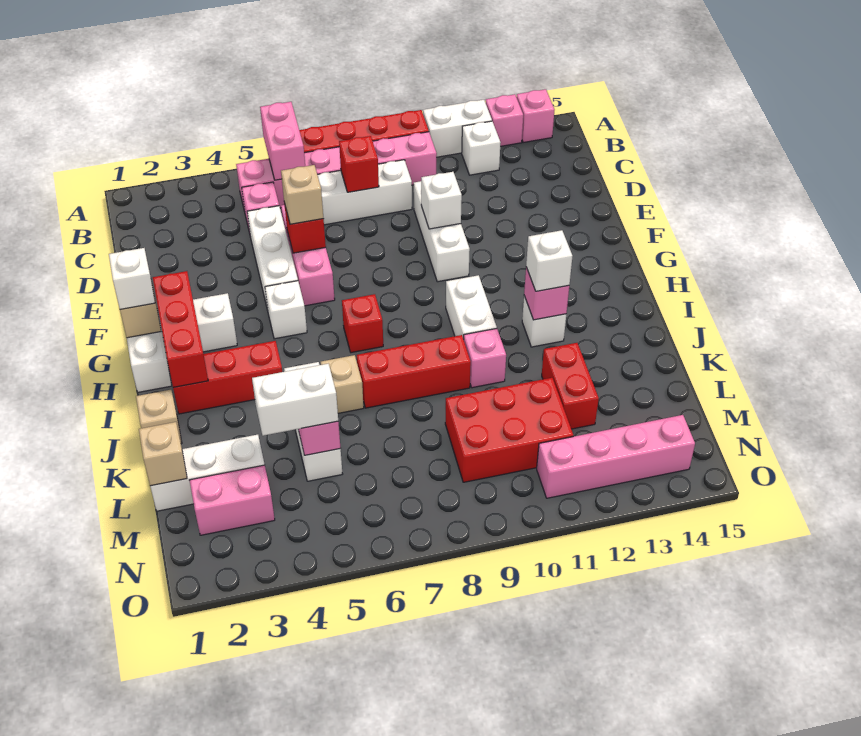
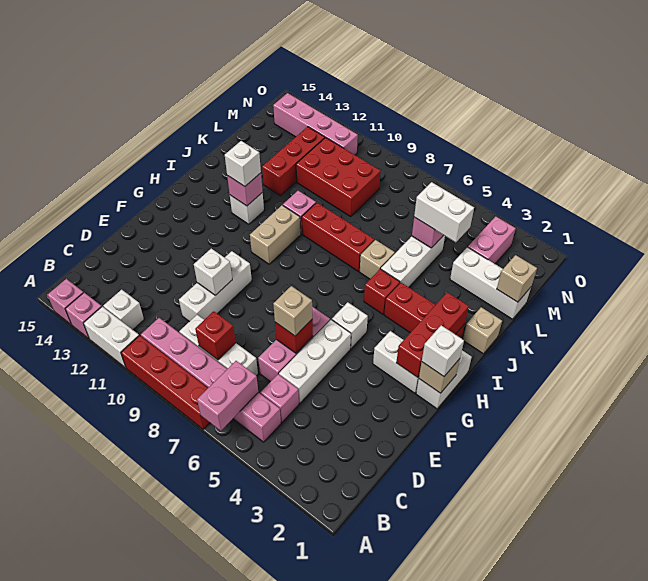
red brick H7 level 1 -> red brick I5 level 1
white brick H10:I10 level 1 -> tan brick H10:I10 level 1
red brick K12:L12 level 1 -> red brick K12:M12 level 1
pink brick M2:M3 level 1 -> pink brick M3:N3 level 1

